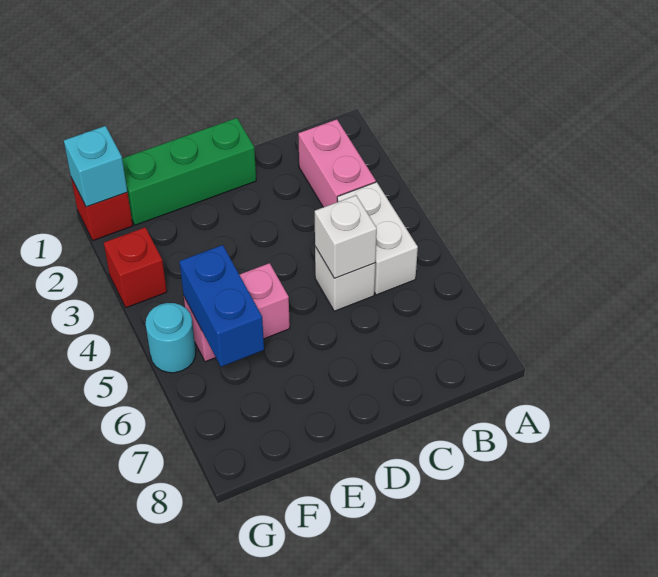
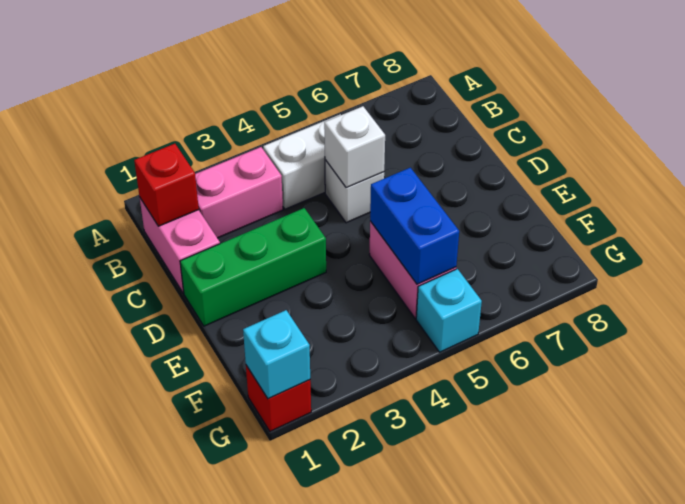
none -> pink brick B1:C1 level 1
green brick D1:F1 level 1 -> green brick D1:D3 level 1
blue brick F5:F6 level 2 -> blue brick E5:F5 level 2
red brick G3 level 1 -> red brick B1 level 2
cyan round brick G5 level 1 -> cyan brick G5 level 1

